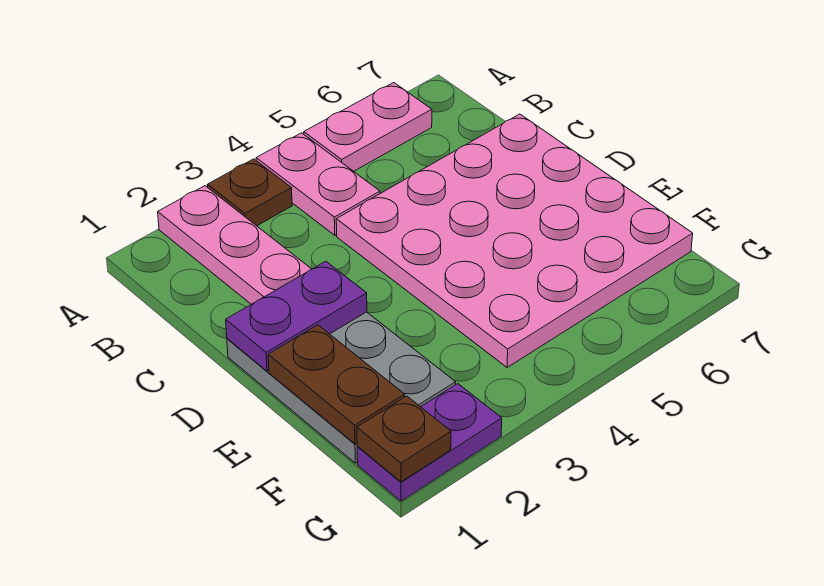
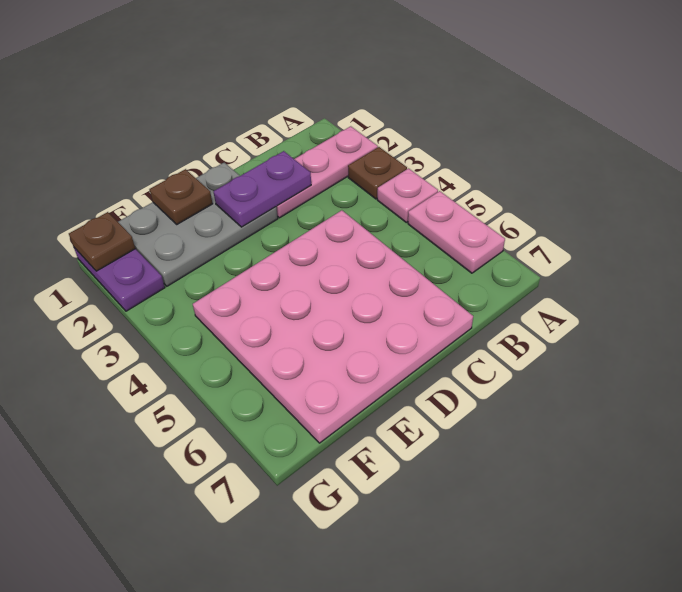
pink plate A4:B4 level 1 -> pink plate A4 level 1
purple plate D1:D2 level 2 -> purple plate C2:D2 level 2
brown plate E1:F1 level 2 -> brown plate E1 level 2

